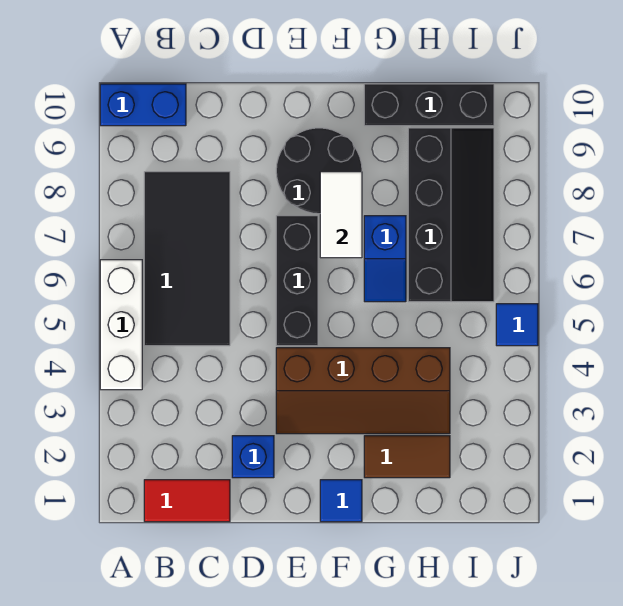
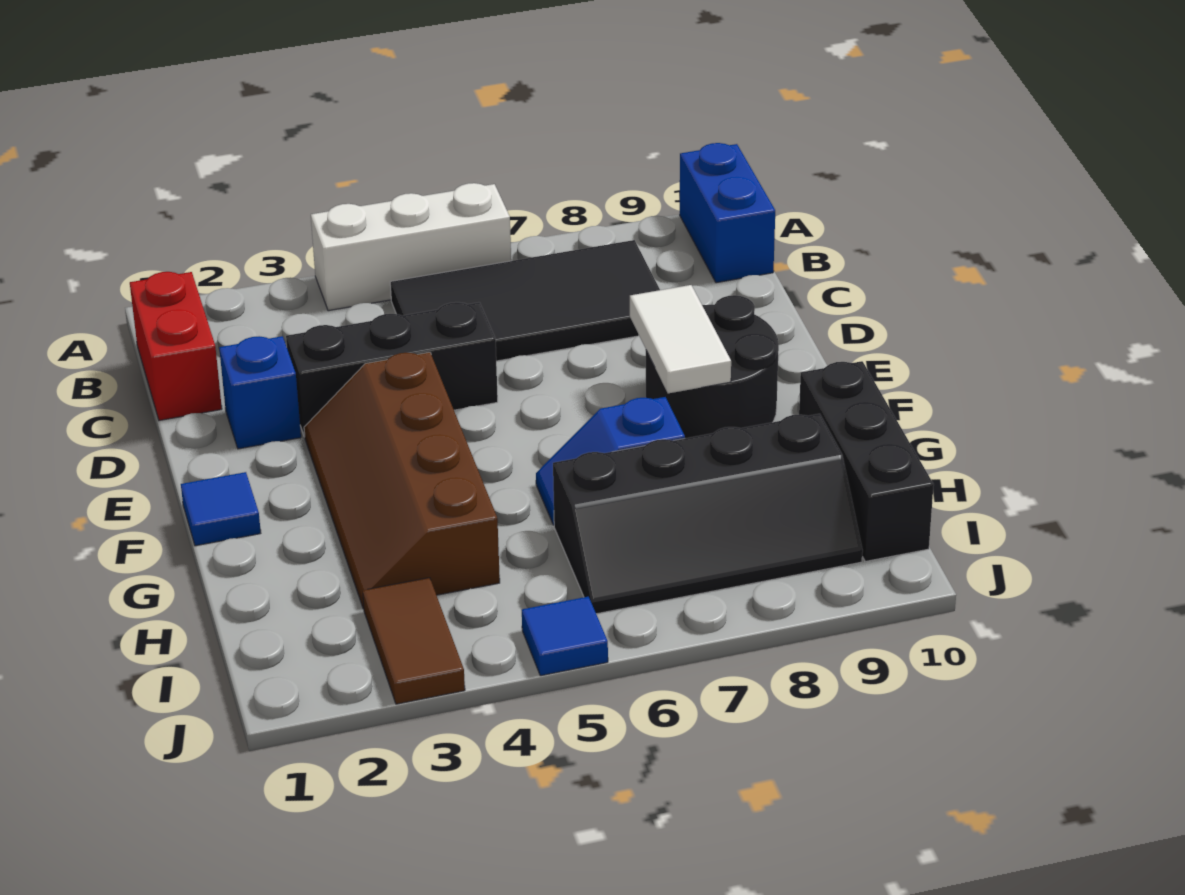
red tile B1:C1 level 1 -> red brick B1:C1 level 1
black brick E5:E7 level 1 -> black brick D3:D5 level 1
white tile F7:F8 level 2 -> white tile E8:F8 level 2
brown tile G2:H2 level 1 -> brown tile I3:J3 level 1

